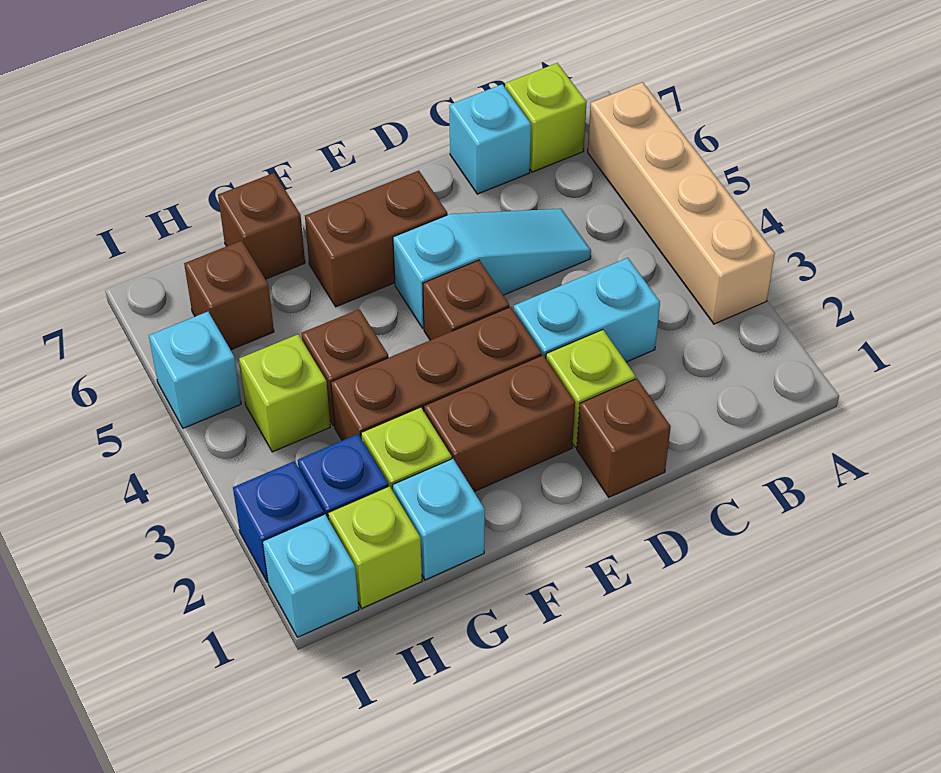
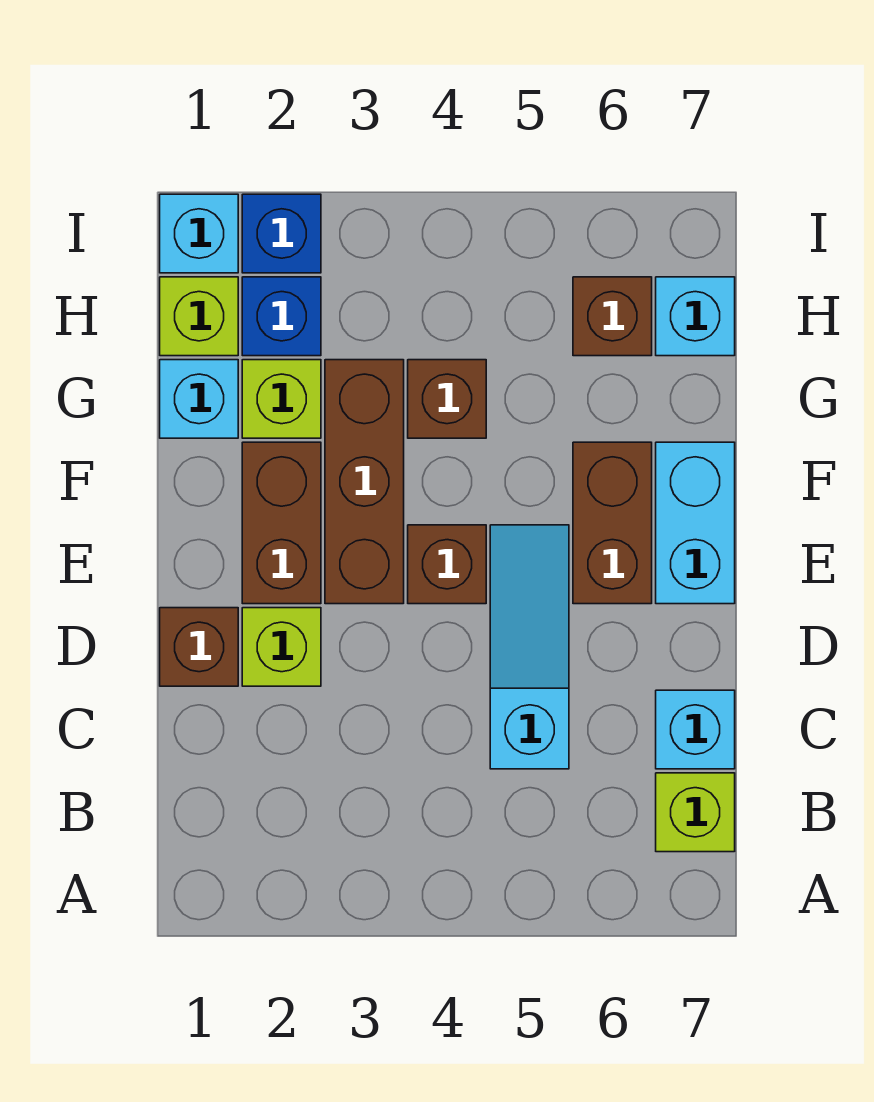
tan brick A3:A6 level 1 -> none
cyan brick C3:D3 level 1 -> cyan brick E7:F7 level 1
cyan slope C5:E5 level 1 top E -> cyan slope C5:E5 level 1 top C
brown brick G7 level 1 -> none
lime brick H4 level 1 -> none
cyan brick I5 level 1 -> cyan brick H7 level 1

